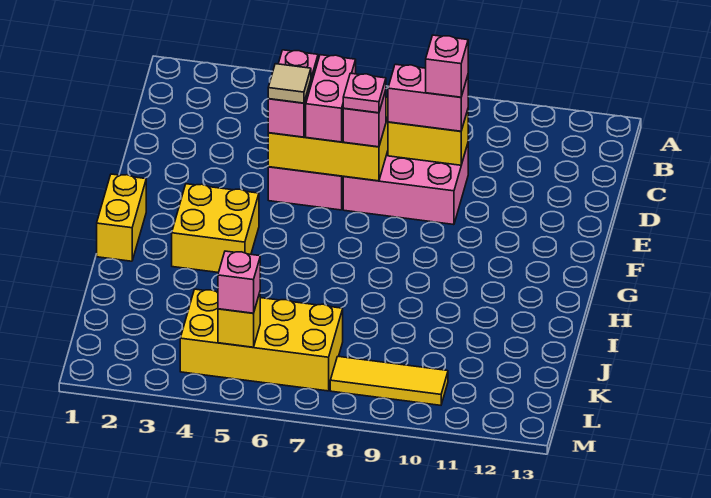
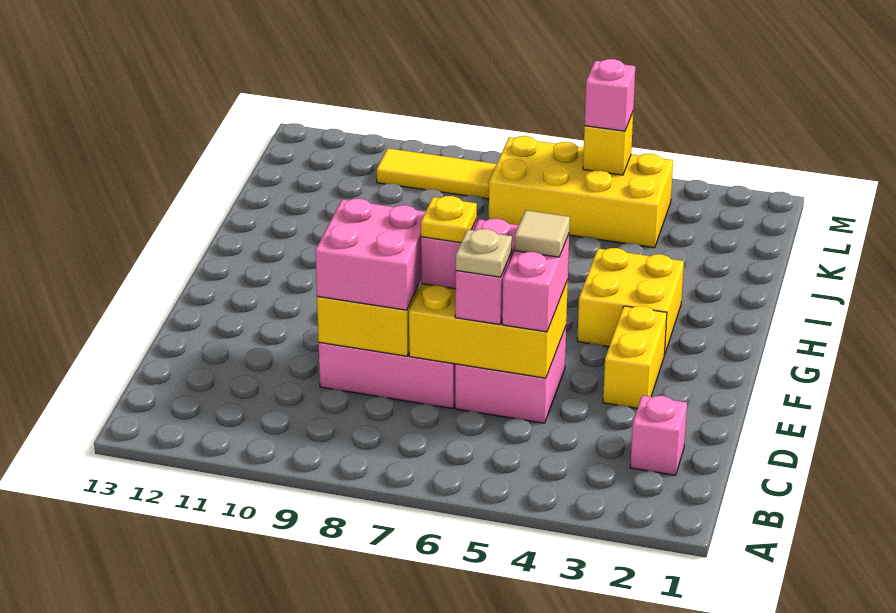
none -> tan plate D6 level 4
pink brick D8:D9 level 3 -> pink brick D8:E9 level 3
pink brick D9 level 4 -> pink brick C2 level 1
pink plate E7 level 4 -> yellow plate E7 level 4
yellow brick G1:H1 level 1 -> yellow brick E3:F3 level 1

